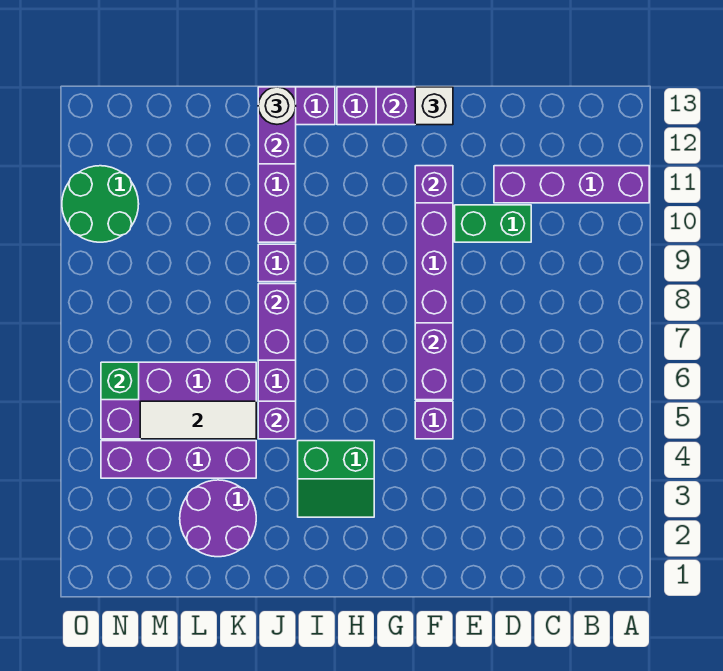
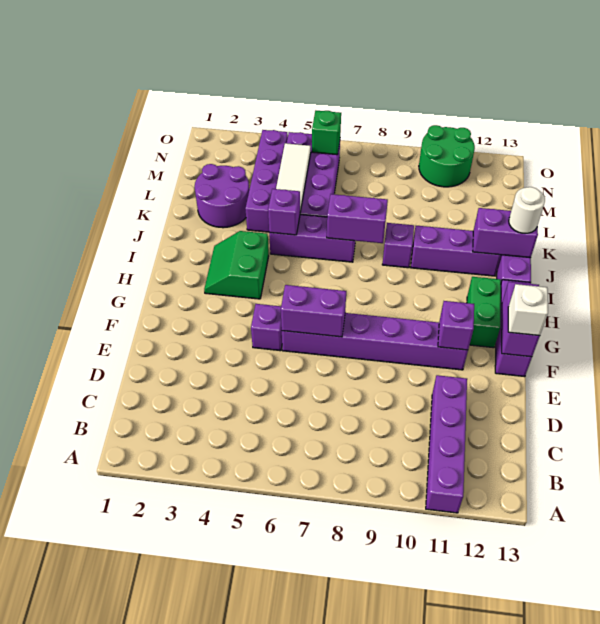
green brick D10:E10 level 1 -> green brick G12:H12 level 1

